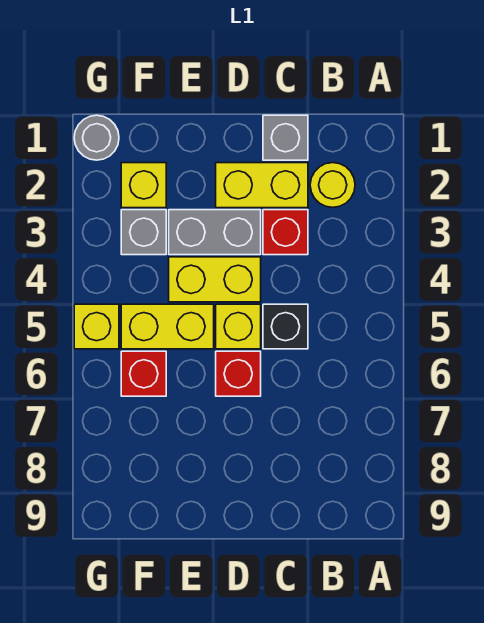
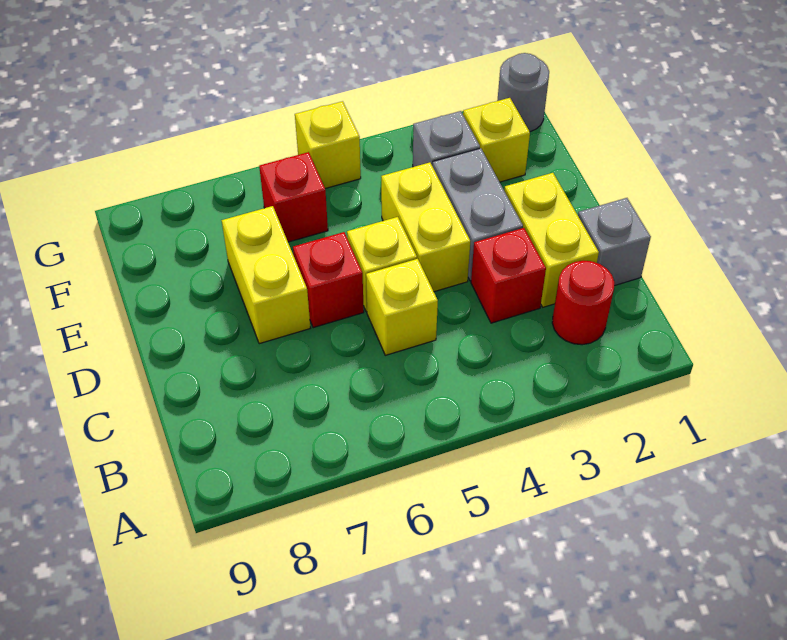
yellow round brick B2 level 1 -> red round brick B2 level 1
black brick C5 level 1 -> yellow brick C5 level 1
yellow brick E5:F5 level 1 -> yellow brick D7:E7 level 1

